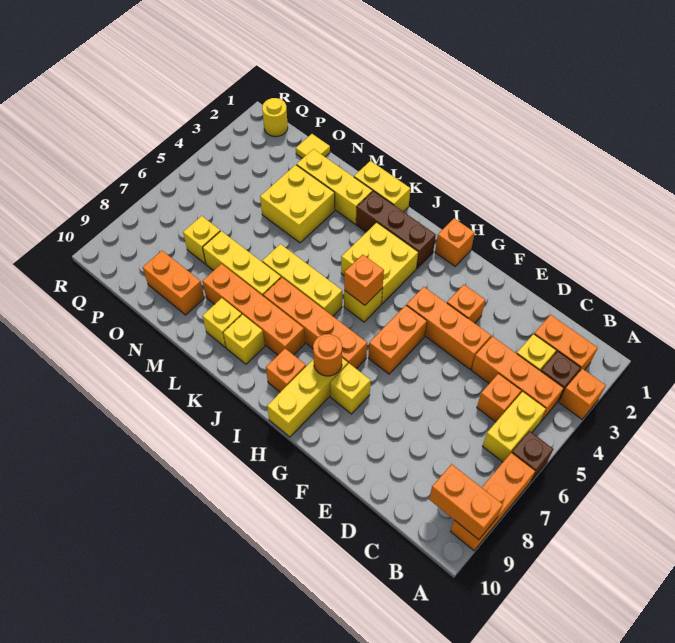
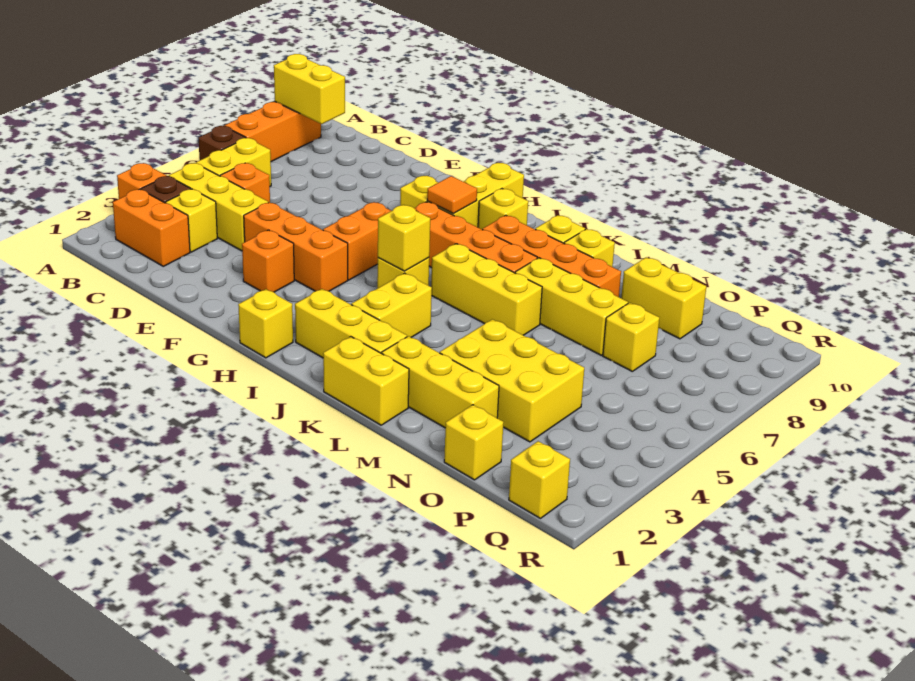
orange brick A9:B9 level 2 -> yellow brick A9:B9 level 2
orange brick B4:D4 level 1 -> yellow brick B4:D4 level 1
orange brick H1 level 1 -> yellow brick H1 level 1
orange round brick H8 level 2 -> orange tile H8 level 2
brown brick I2:K2 level 1 -> yellow brick I2:K2 level 1
yellow brick I3:J4 level 1 -> yellow brick J3:J4 level 1
orange brick I5 level 2 -> yellow brick I5 level 2
orange brick I9 level 1 -> yellow brick I9 level 1
yellow brick M3:N4 level 1 -> yellow brick M3:O4 level 1
orange brick N9:O9 level 1 -> yellow brick N9:O9 level 1
yellow tile O1 level 1 -> yellow brick O1 level 1
yellow round brick Q1 level 1 -> yellow brick Q1 level 1

